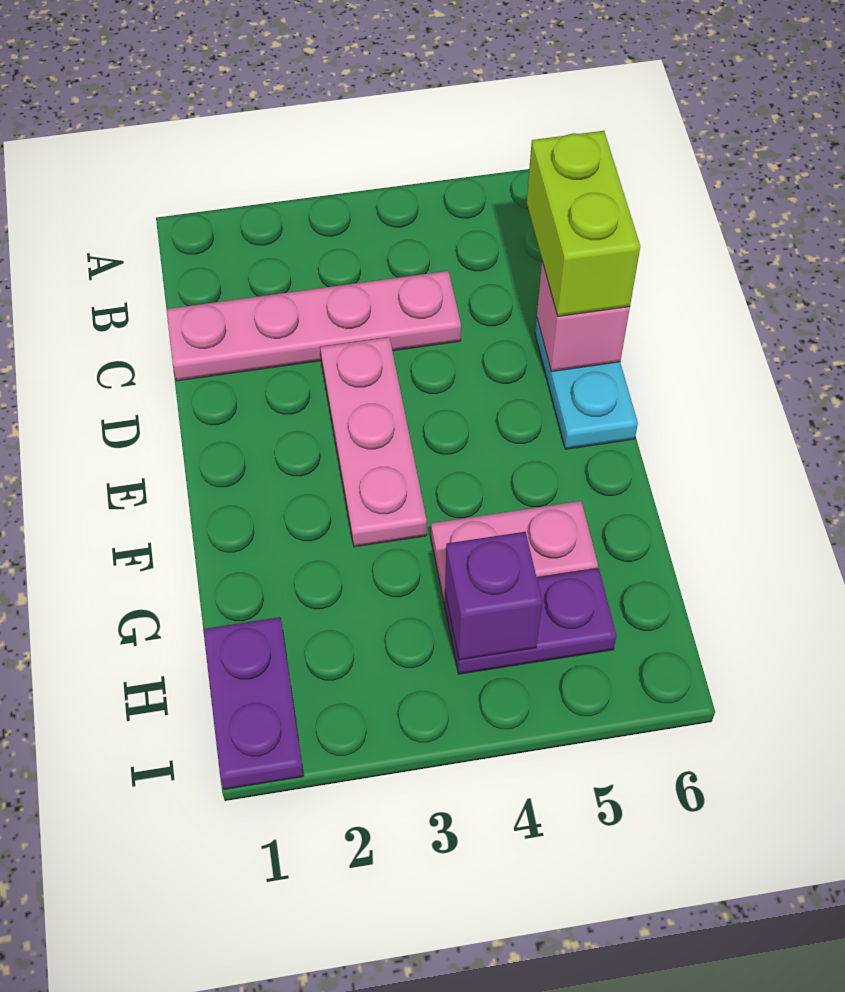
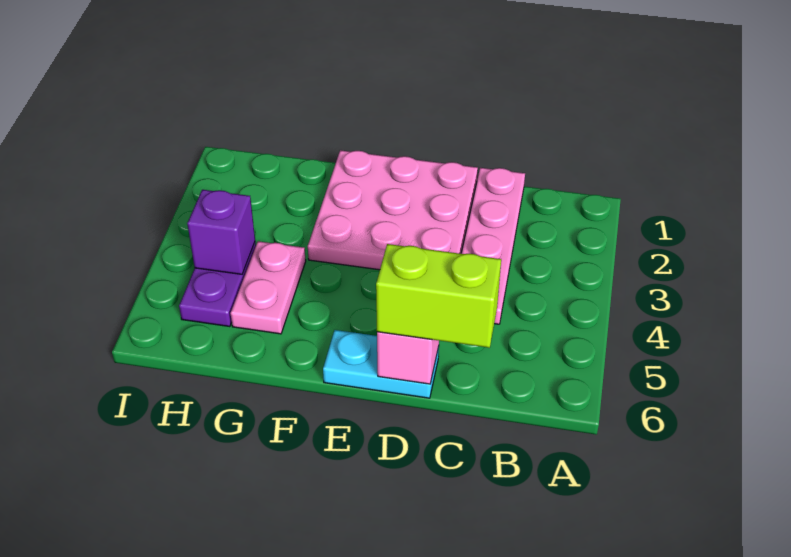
pink plate D3:F3 level 1 -> pink plate D1:F3 level 1
purple plate H1:I1 level 1 -> none

